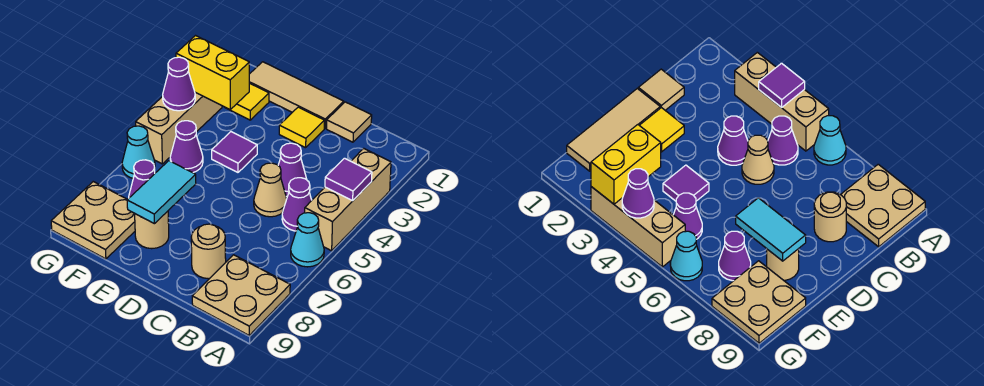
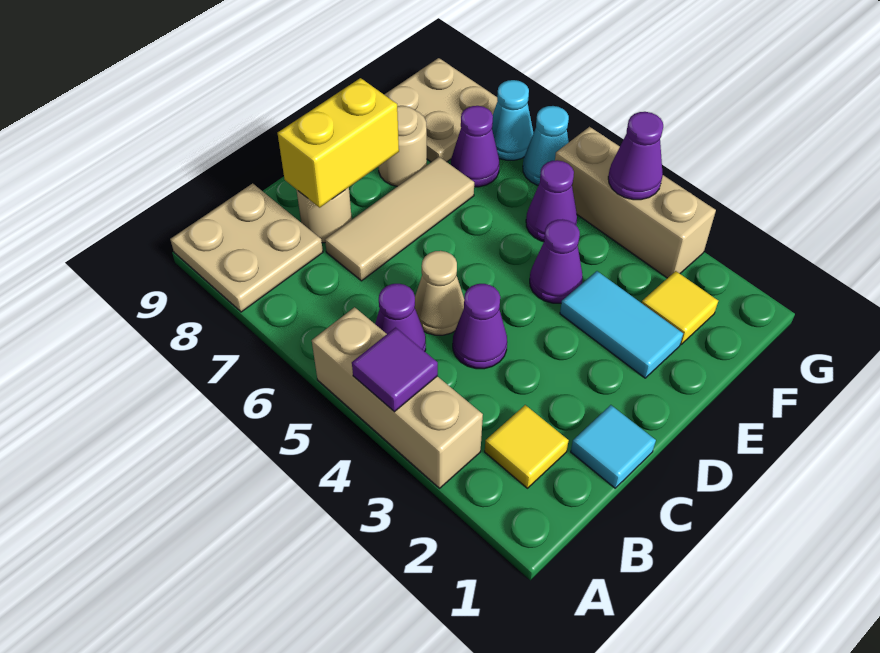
cyan cone A6 level 1 -> cyan cone G7 level 1
tan tile C1 level 1 -> cyan tile C1 level 1
tan tile D1:F1 level 1 -> tan tile C7:E7 level 1
yellow tile D2 level 1 -> yellow tile B2 level 1
purple tile E4 level 1 -> purple cone E4 level 1
cyan tile E7:E8 level 2 -> cyan tile E2:E3 level 1
yellow brick F3:G3 level 2 -> yellow brick C8:D8 level 2

